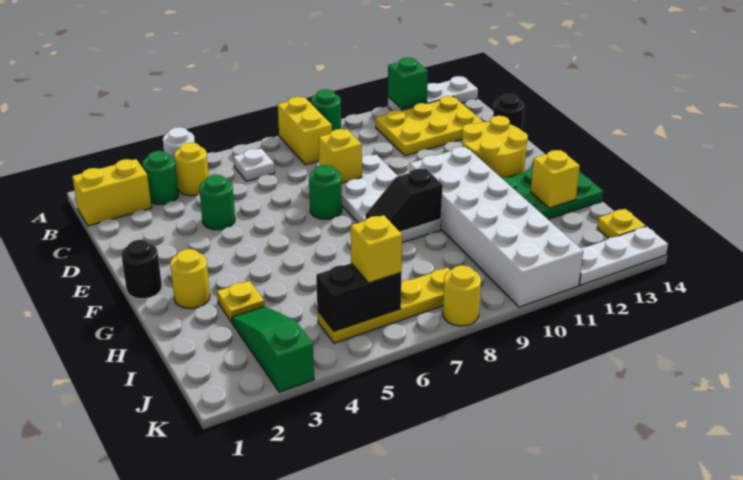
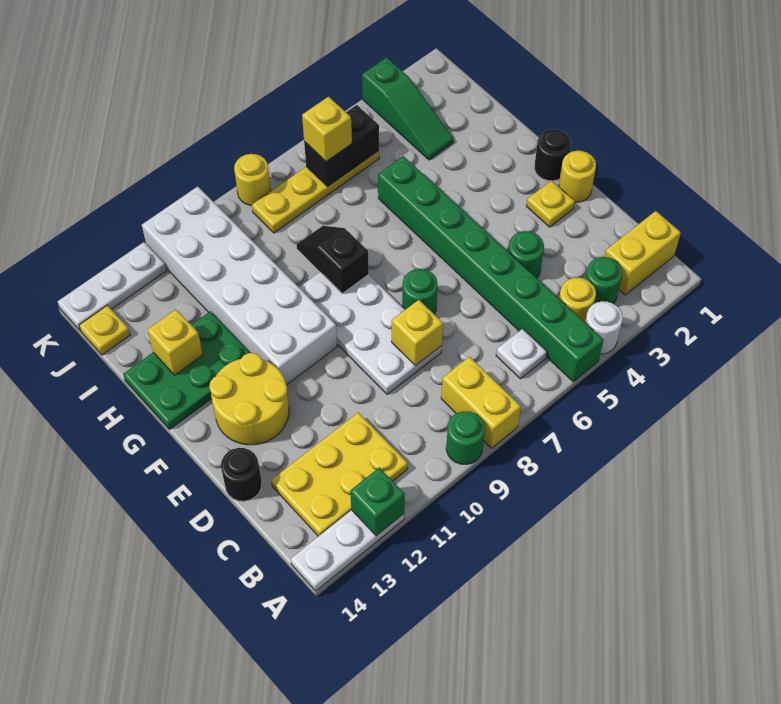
none -> green brick A5:H5 level 1
yellow round brick G2 level 1 -> yellow round brick E1 level 1
black slope G8:G9 level 2 top 9 -> black slope G8:H8 level 2 top G
yellow plate H3 level 1 -> yellow plate E2 level 1

